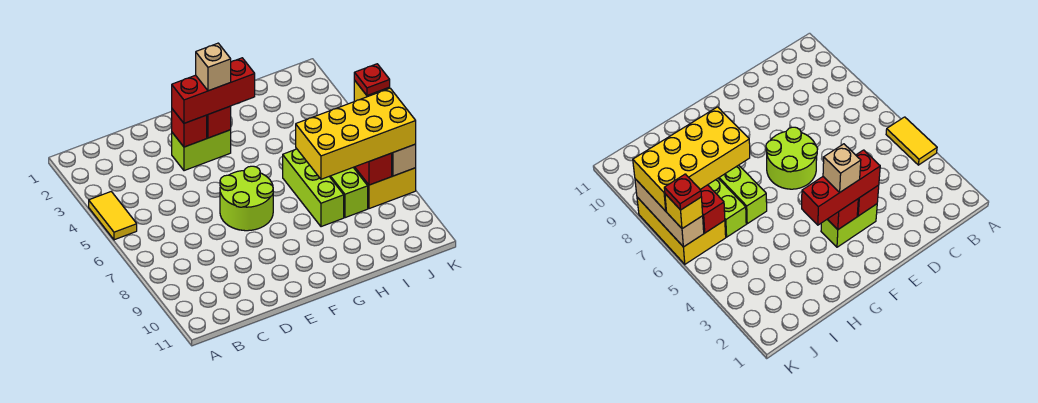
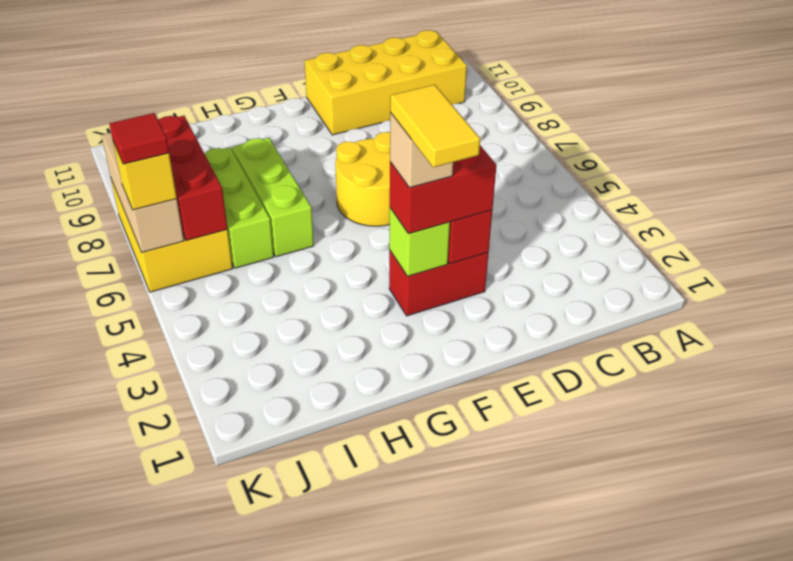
yellow tile A4:A5 level 1 -> yellow tile F2:F3 level 5
lime brick E3:F3 level 1 -> red brick E3:F3 level 1
red brick E3:G3 level 3 -> red brick E3:F3 level 3
lime round brick E6:F7 level 1 -> yellow round brick E6:F7 level 1
red brick F3 level 2 -> lime brick F3 level 2
yellow brick H7:K8 level 3 -> yellow brick B10:E11 level 1
red plate K6 level 4 -> red tile K6 level 4

